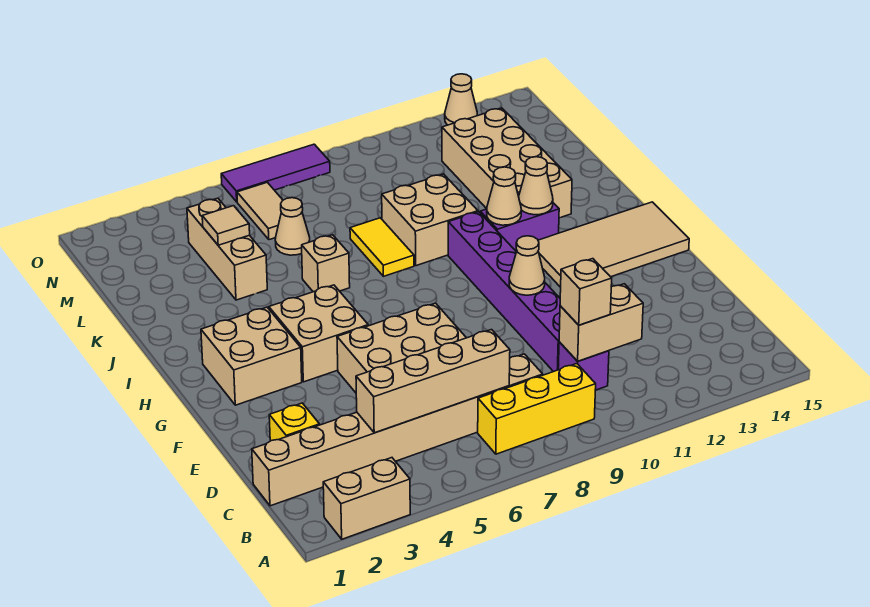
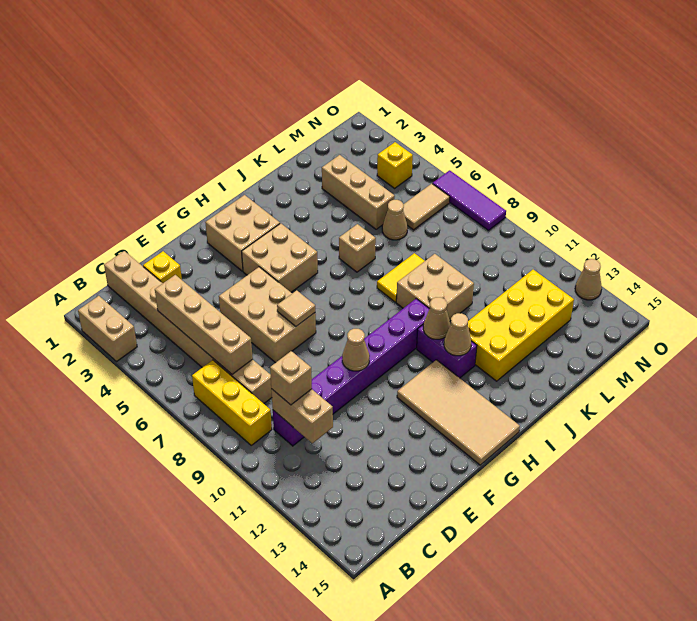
tan brick J12:M13 level 1 -> yellow brick J12:M13 level 1
tan brick K4:M4 level 1 -> tan brick L3:L5 level 1
tan tile L4 level 2 -> tan tile F7 level 2
none -> yellow brick N4 level 1

